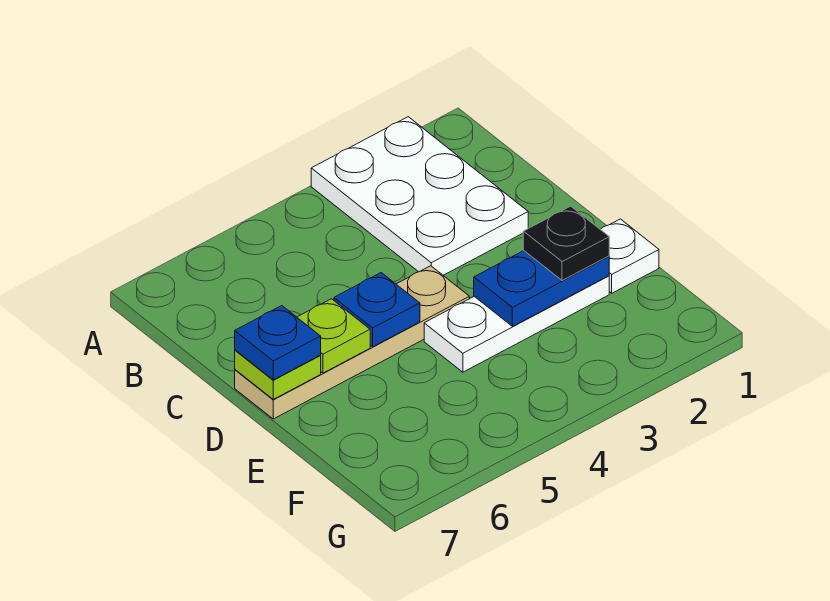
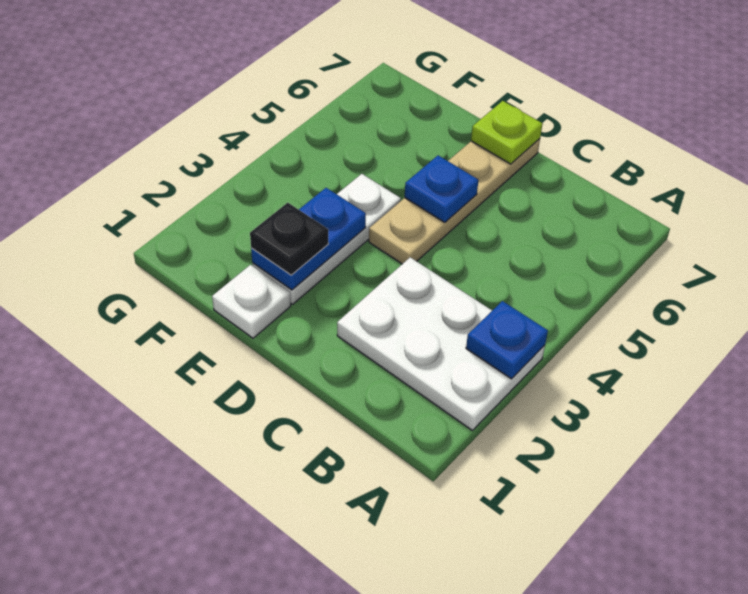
lime plate D6 level 2 -> none
blue plate D7 level 3 -> blue plate A3 level 2

